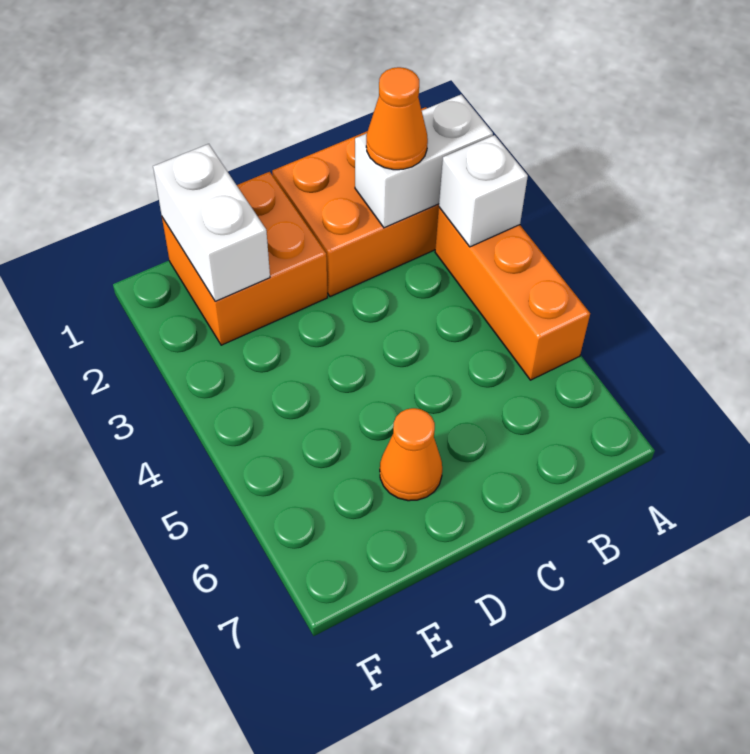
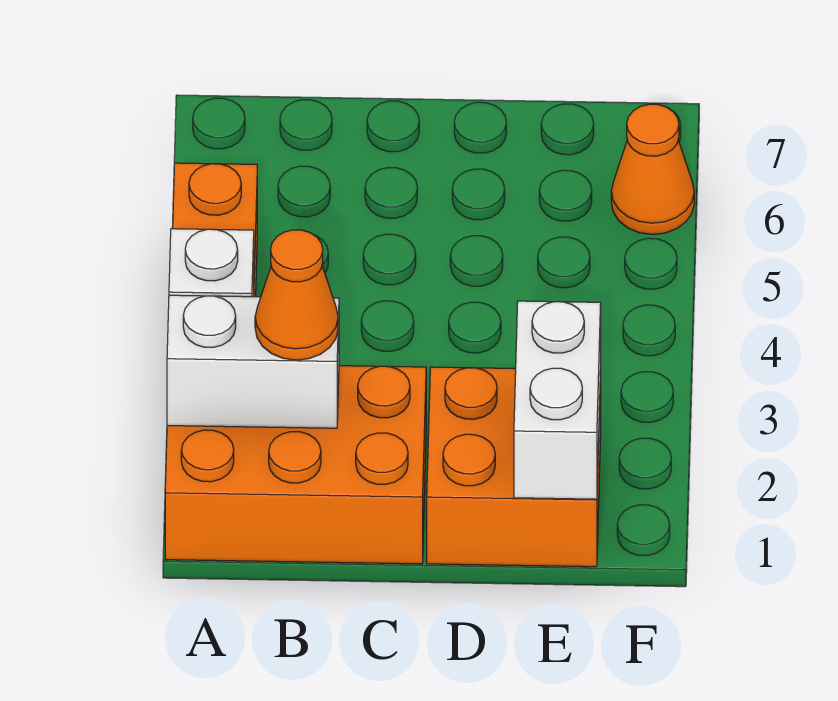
orange cone D6 level 1 -> orange cone F6 level 1

